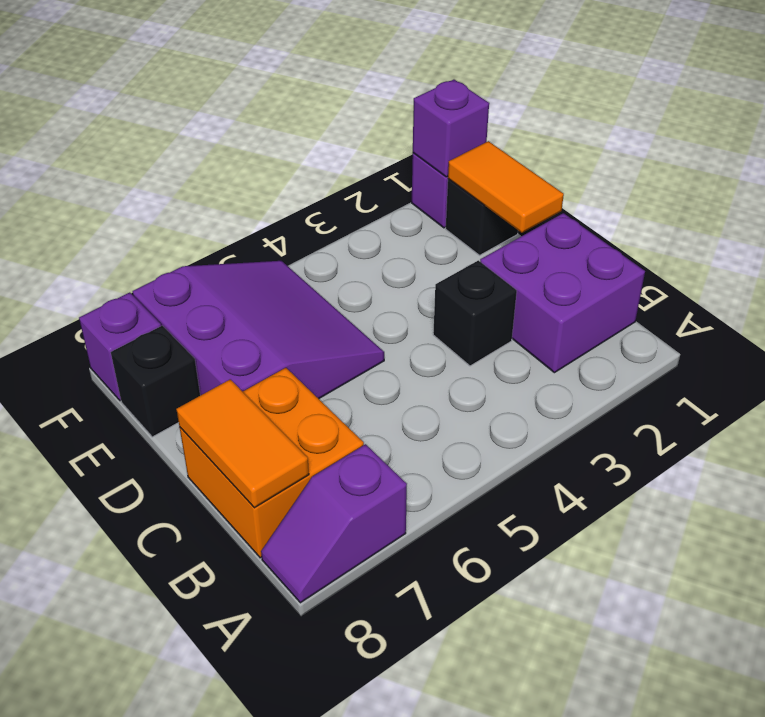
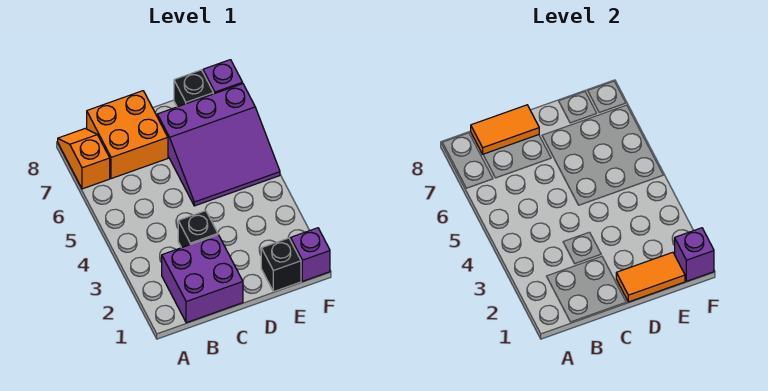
purple slope A7:A8 level 1 top 7 -> orange slope A7:A8 level 1 top 7

